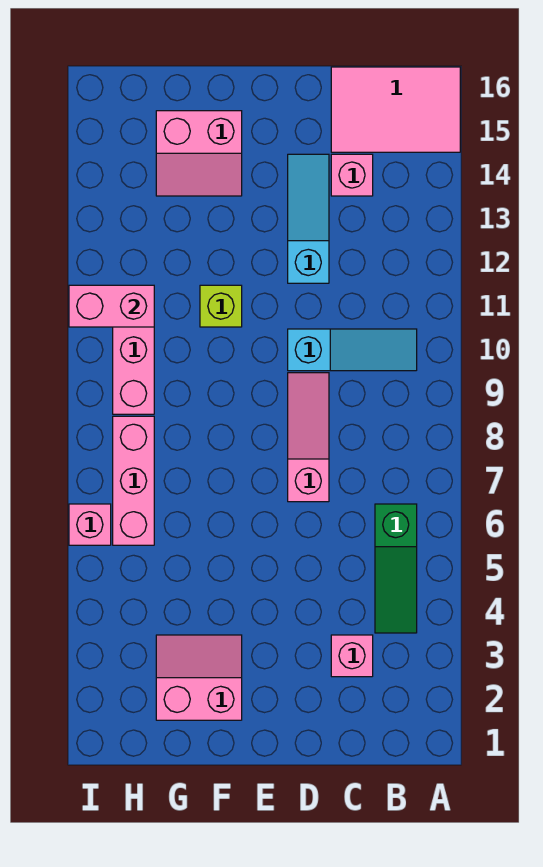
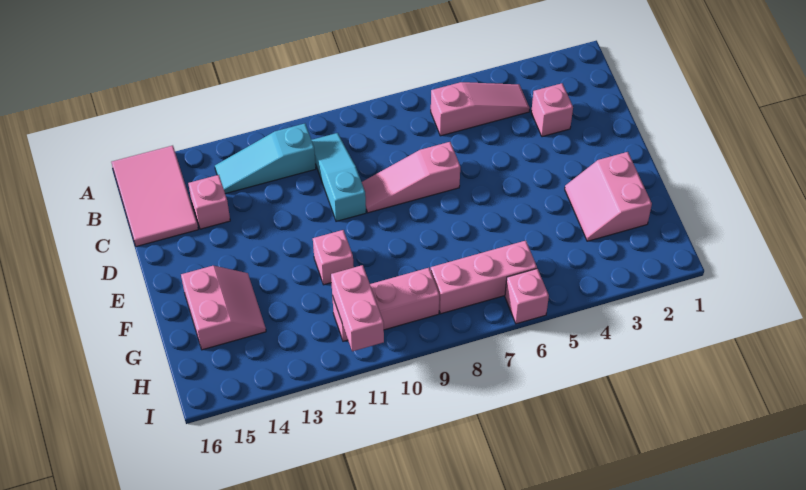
green slope B4:B6 level 1 top 6 -> pink slope B4:B6 level 1 top 6
cyan slope D12:D14 level 1 top 12 -> cyan slope B11:B13 level 1 top 11
lime brick F11 level 1 -> pink brick F11 level 1

